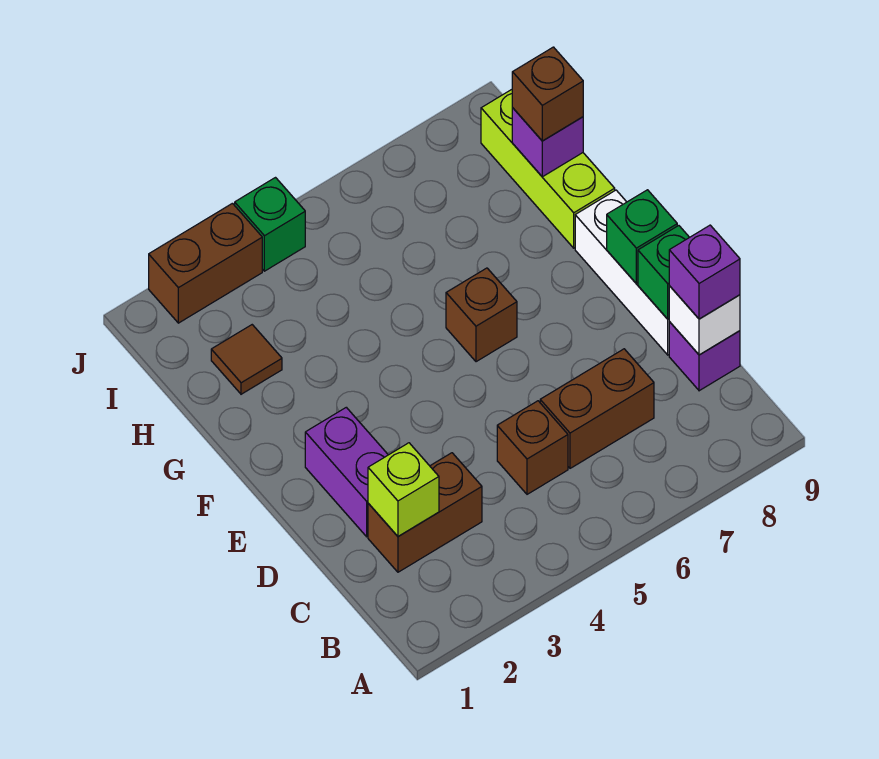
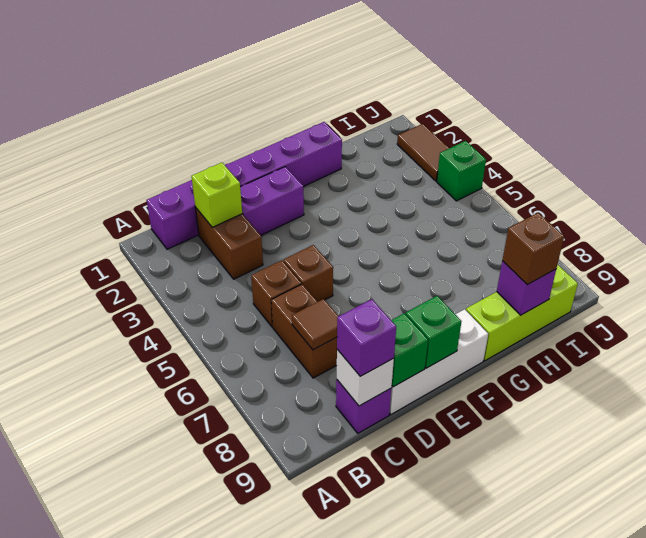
none -> purple brick B1:G1 level 1
brown brick F6 level 1 -> brown brick D5 level 1
brown tile H2 level 1 -> brown tile C7 level 2
brown brick J2:J3 level 1 -> brown tile J2:J3 level 1

